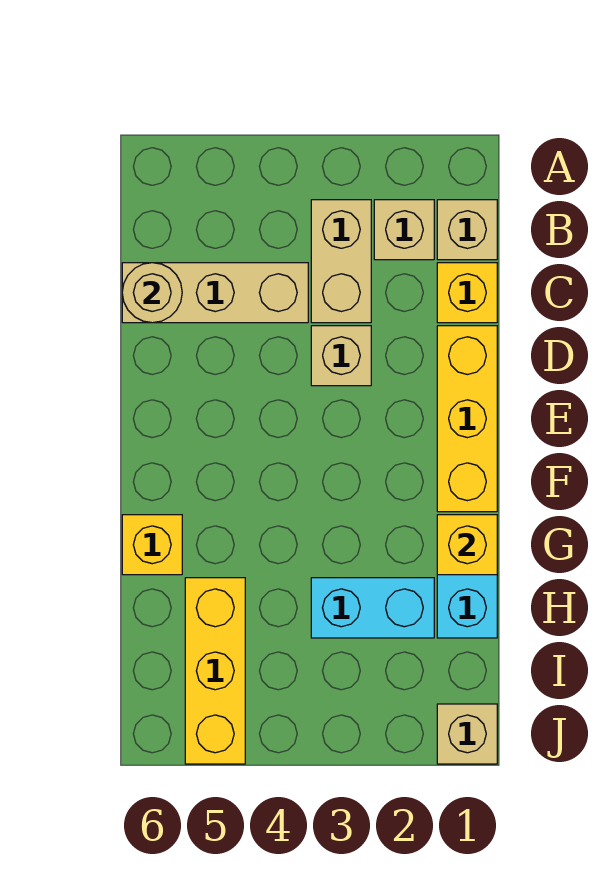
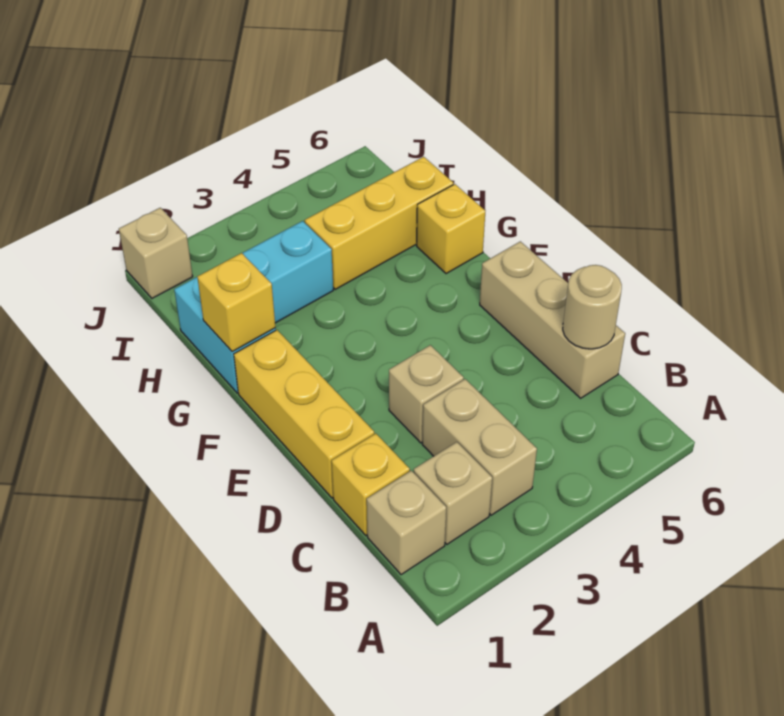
tan brick C4:C6 level 1 -> tan brick C6:E6 level 1
yellow brick H5:J5 level 1 -> yellow brick H4:H6 level 1

